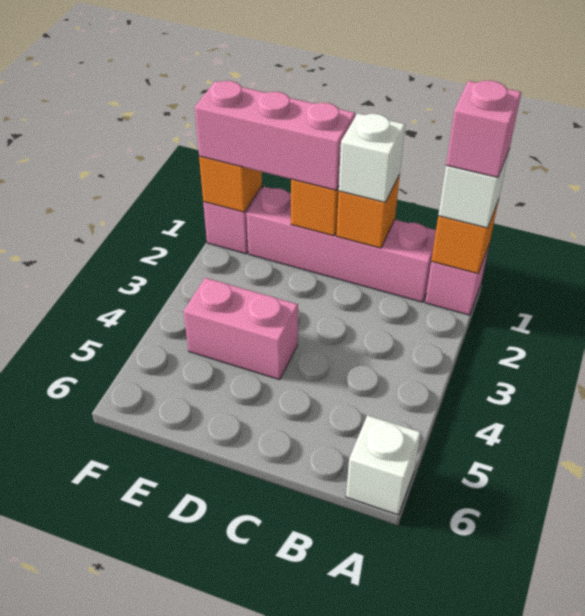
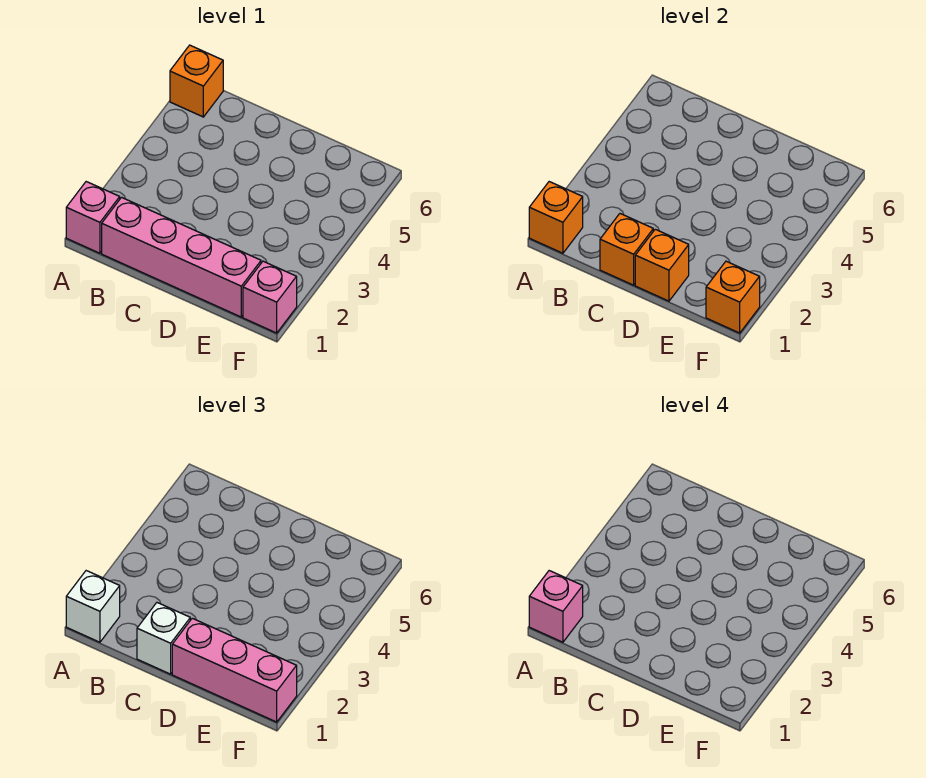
white brick A6 level 1 -> orange brick A6 level 1
pink brick D4:E4 level 1 -> none

